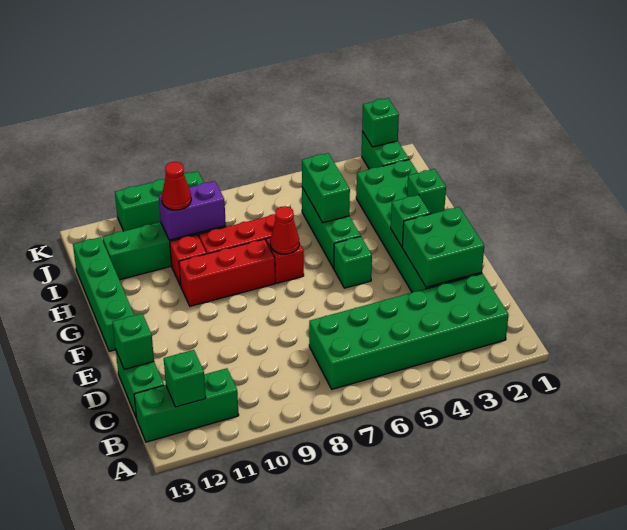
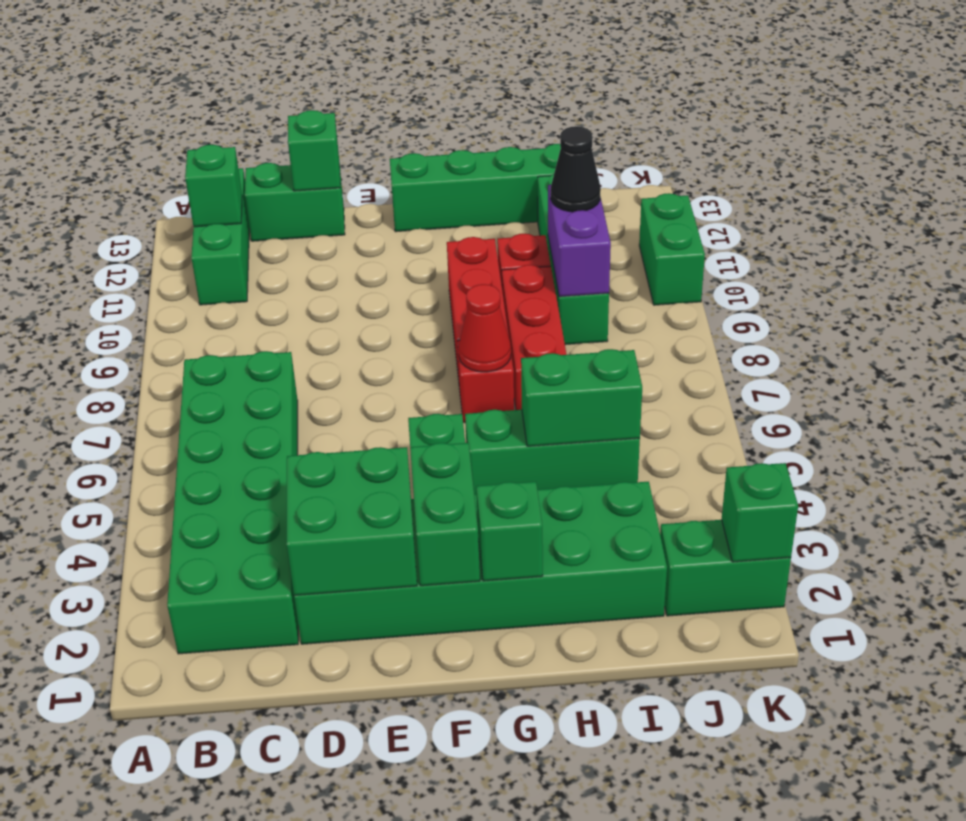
green brick F3 level 2 -> green brick F2:F3 level 2
red cone I10 level 3 -> black cone I10 level 3
green brick K9:K11 level 1 -> green brick K10:K11 level 1

